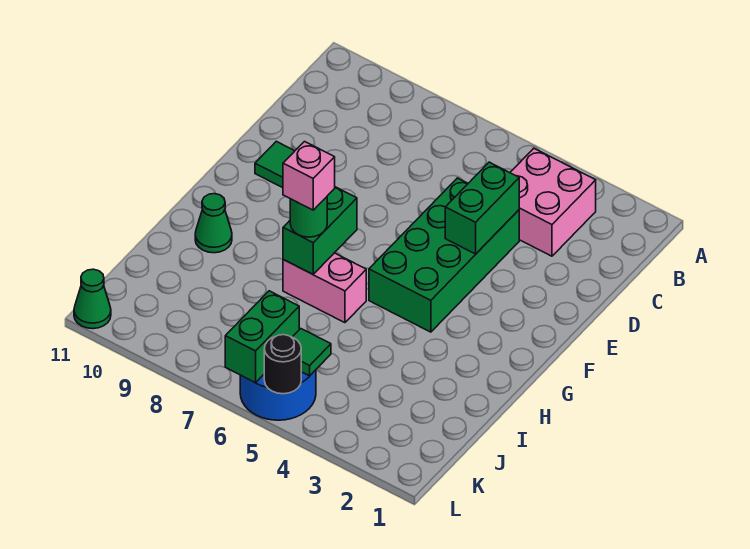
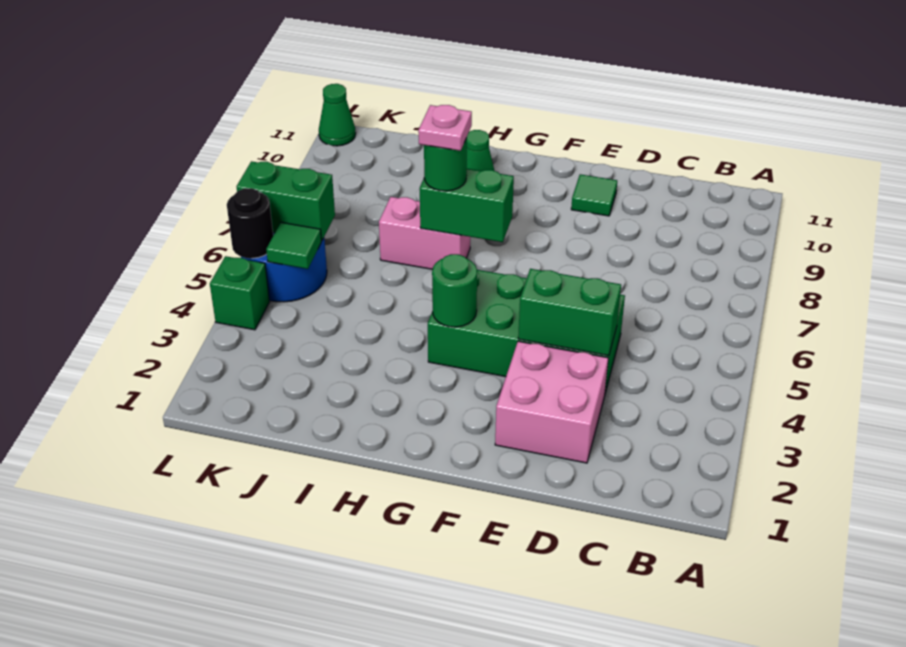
pink brick B3:C4 level 1 -> pink brick D2:E3 level 1
none -> green round brick G4 level 2
pink brick H6:H7 level 1 -> pink brick H7:I7 level 1
pink brick H7 level 4 -> pink plate H7 level 4
none -> green brick L4 level 1

